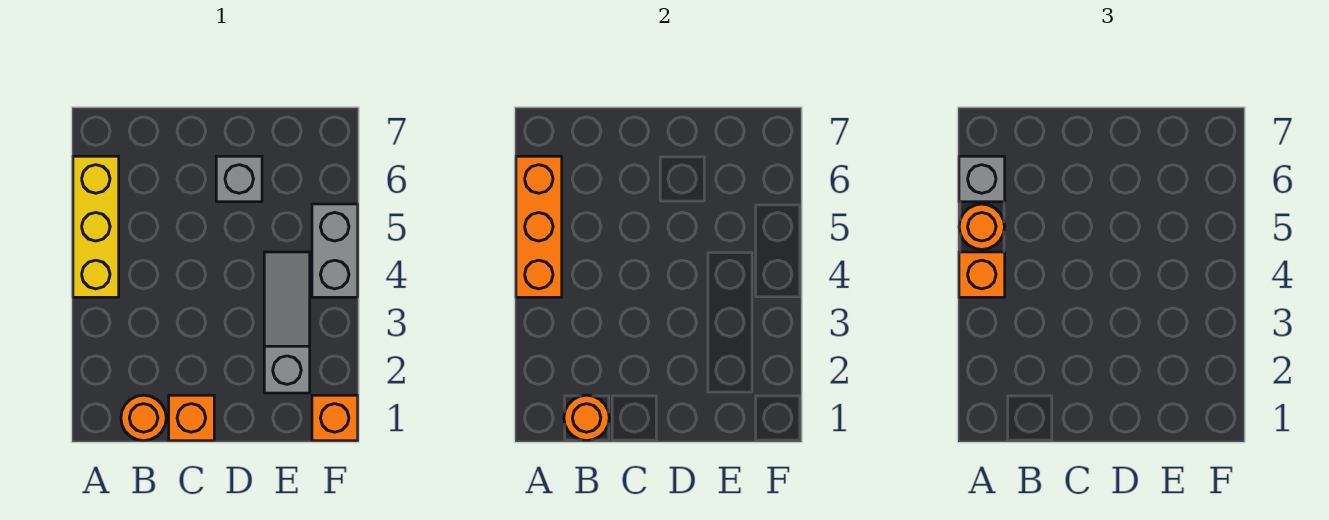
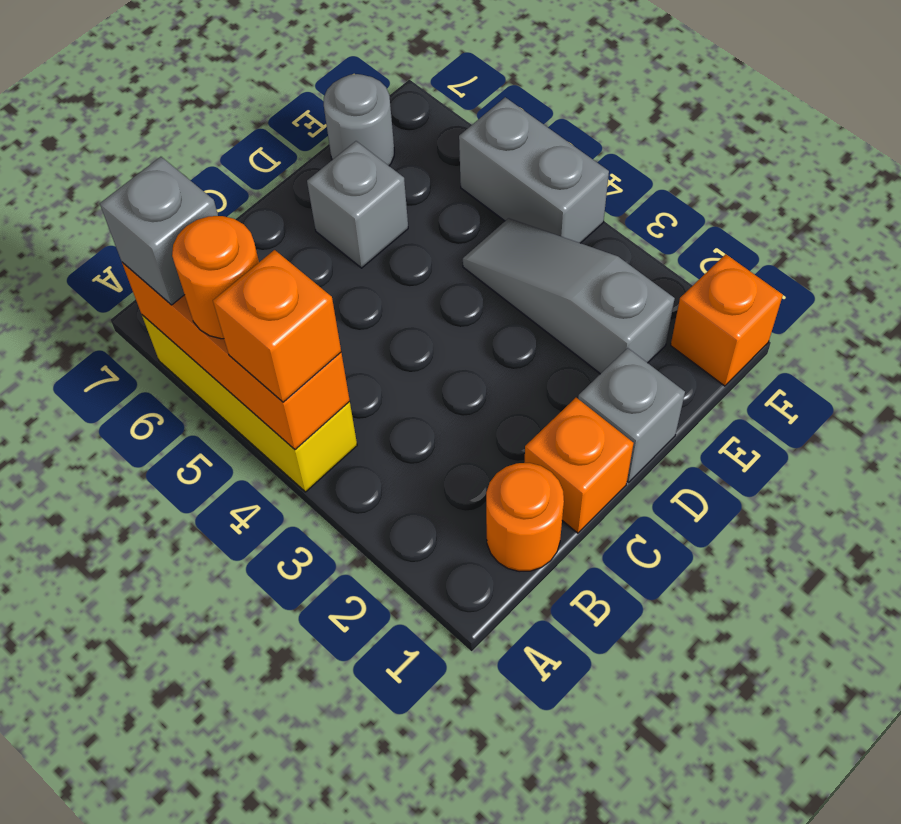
orange round brick B1 level 2 -> none
none -> grey brick D1 level 1
none -> grey round brick E7 level 1

